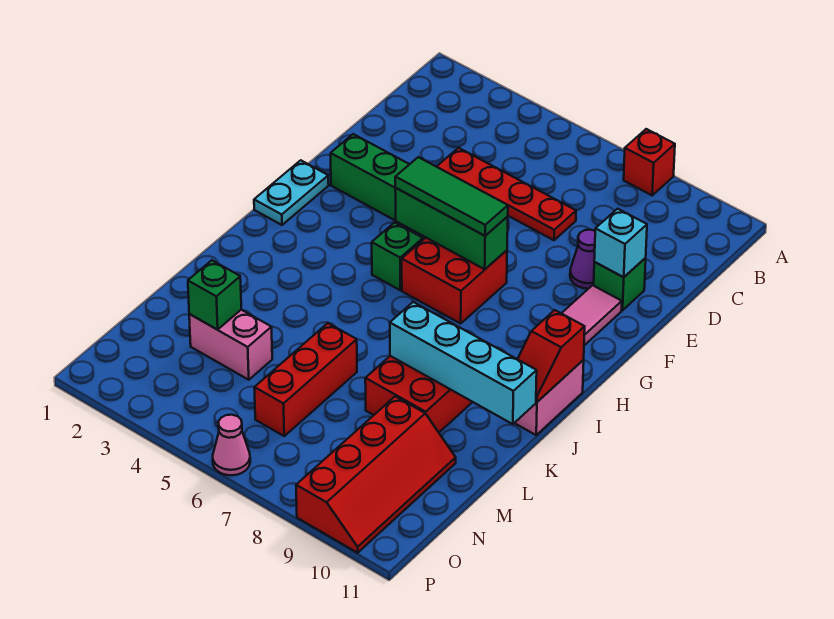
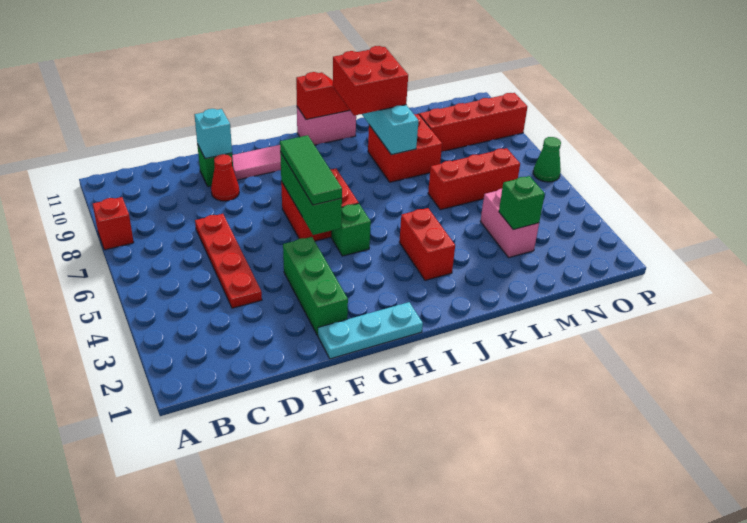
purple cone E9 level 1 -> red cone E9 level 1
cyan plate G1:H1 level 1 -> cyan plate F1:H1 level 1
none -> red brick J3:J4 level 1
none -> red brick J9:K10 level 3
pink cone P6 level 1 -> green cone P6 level 1

